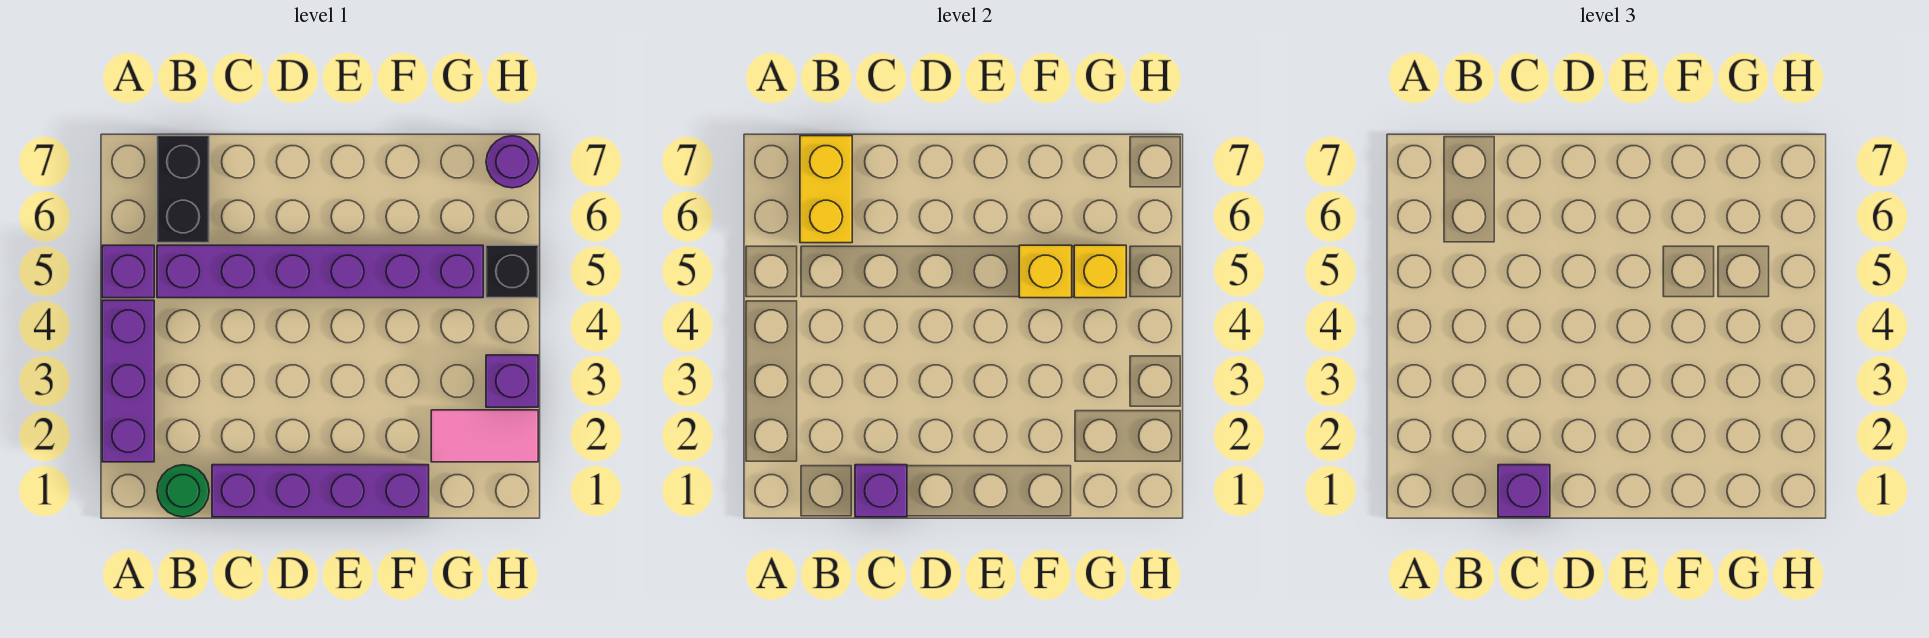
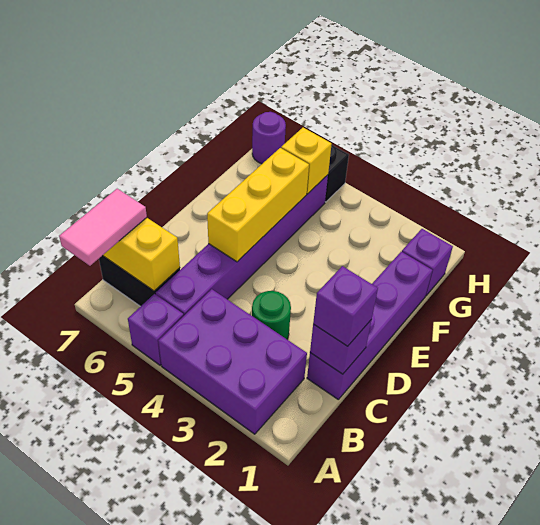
purple brick A2:A4 level 1 -> purple brick A2:B4 level 1
green round brick B1 level 1 -> green round brick C3 level 1
yellow brick F5 level 2 -> yellow brick D5:F5 level 2
pink tile G2:H2 level 1 -> pink tile A7:B7 level 3
purple brick H3 level 1 -> purple brick G1 level 1

